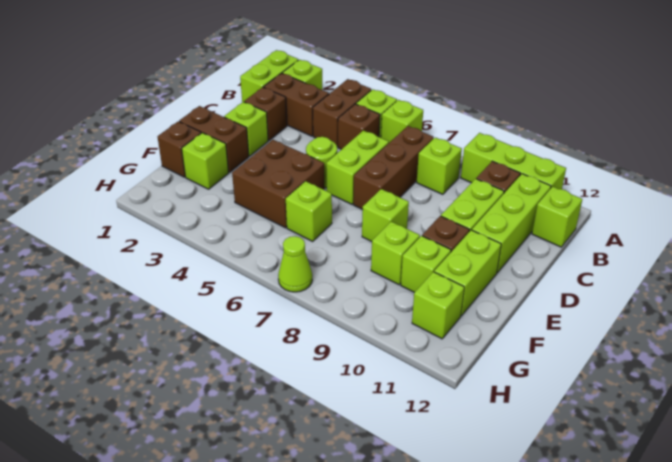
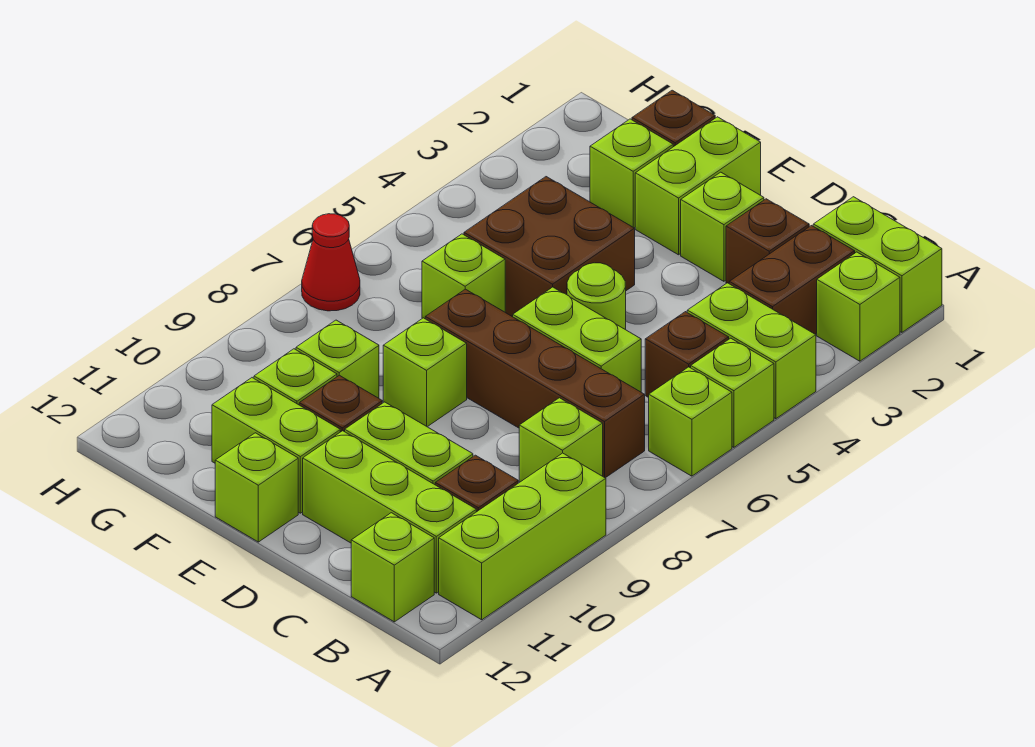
brown brick A4:B4 level 1 -> lime brick A4:B4 level 1
brown brick B7:D7 level 1 -> brown brick B7:E7 level 1
brown brick E1:E2 level 1 -> lime brick E1:E2 level 1
lime brick G11 level 1 -> lime brick E12 level 1
lime cone H7 level 1 -> red cone H7 level 1

